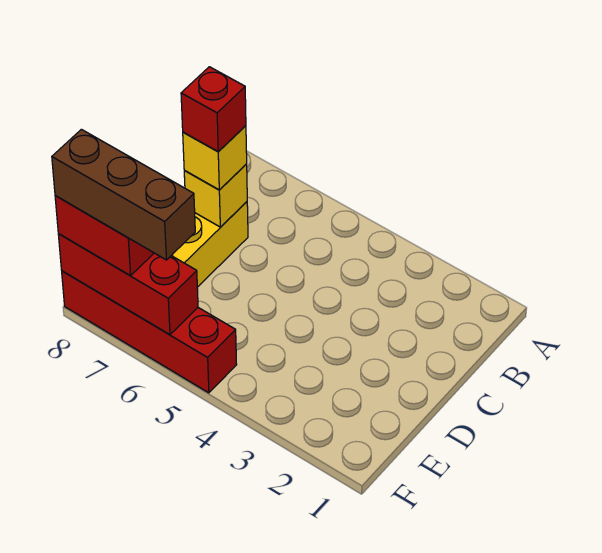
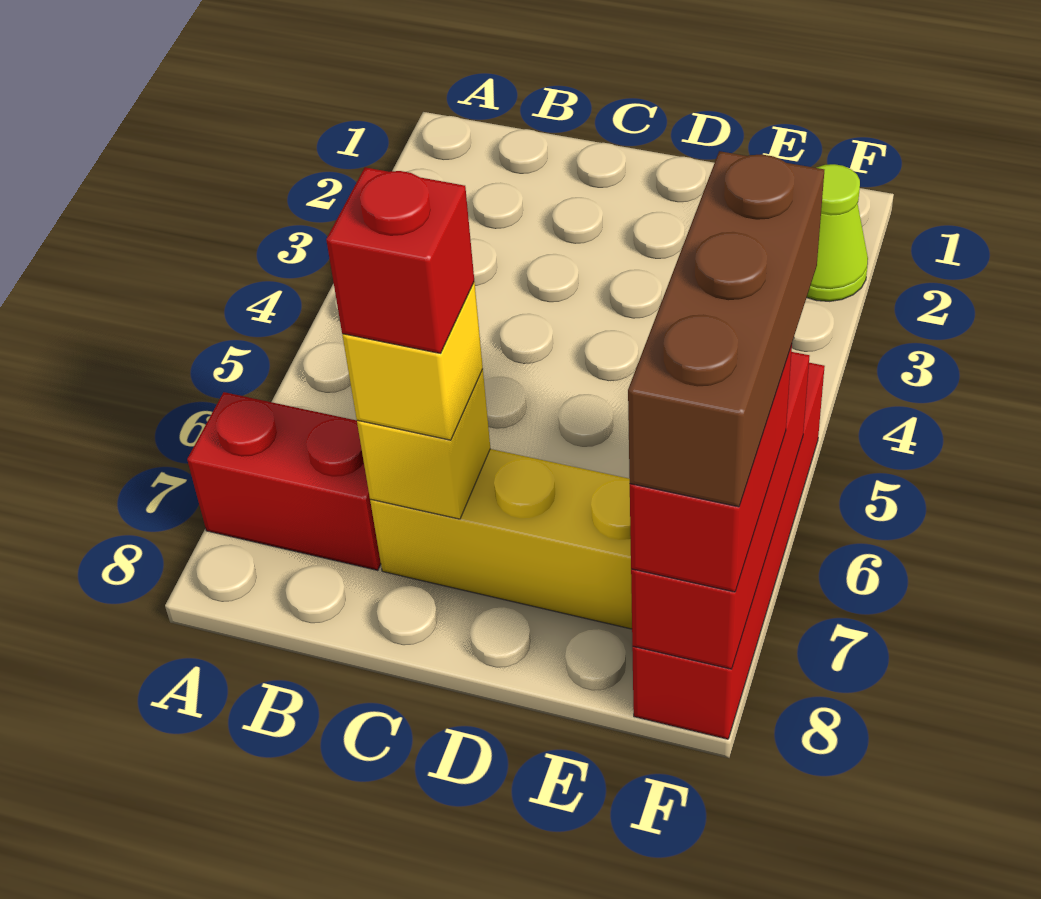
none -> red brick A7:B7 level 1
none -> lime cone F2 level 1

